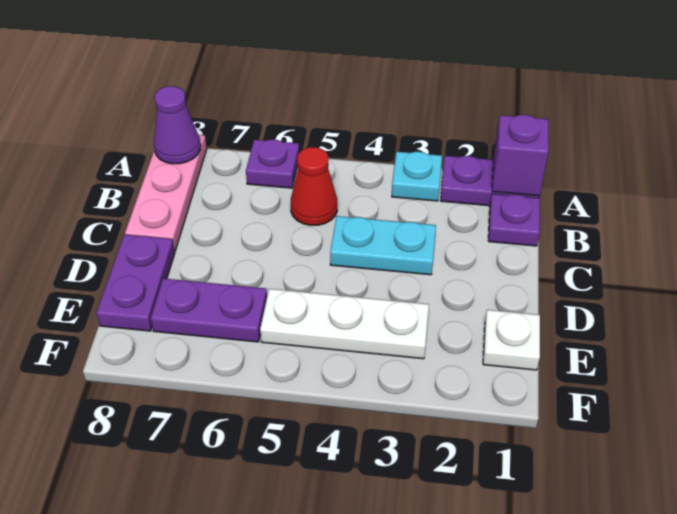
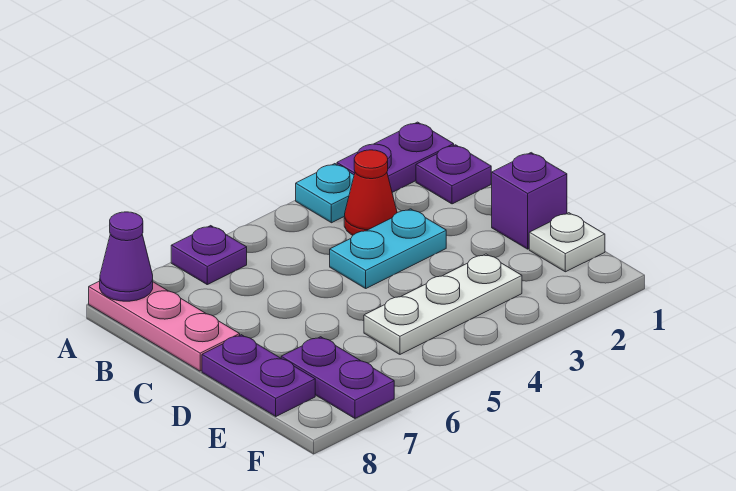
purple brick A1 level 2 -> purple brick D1 level 1
red cone B5 level 1 -> red cone B3 level 1
purple plate E6:E7 level 1 -> purple plate E7:F7 level 1

